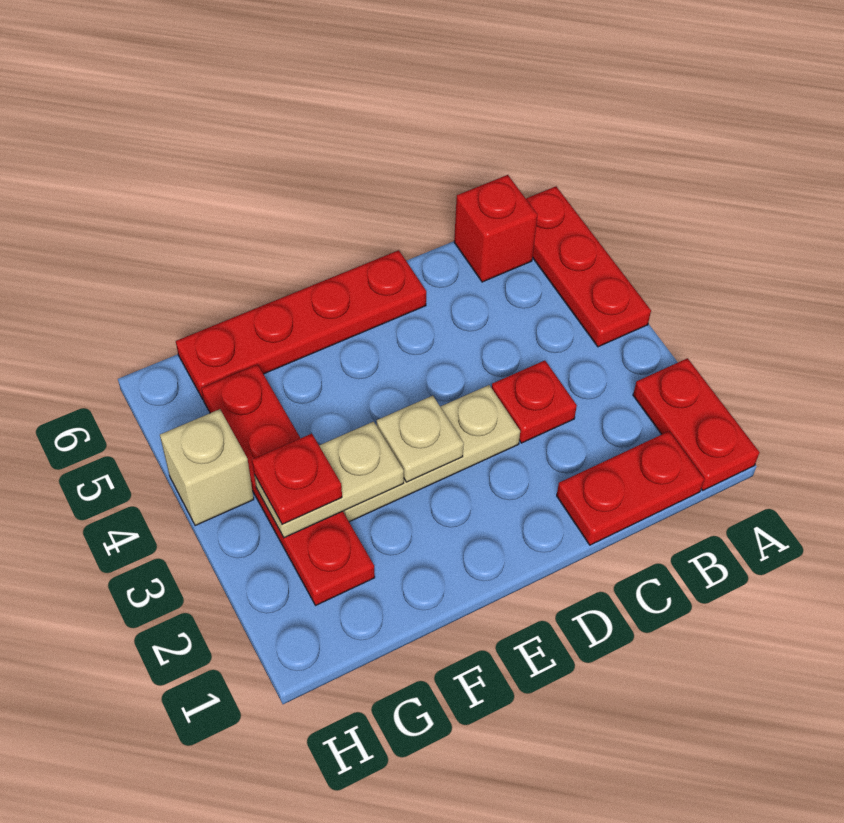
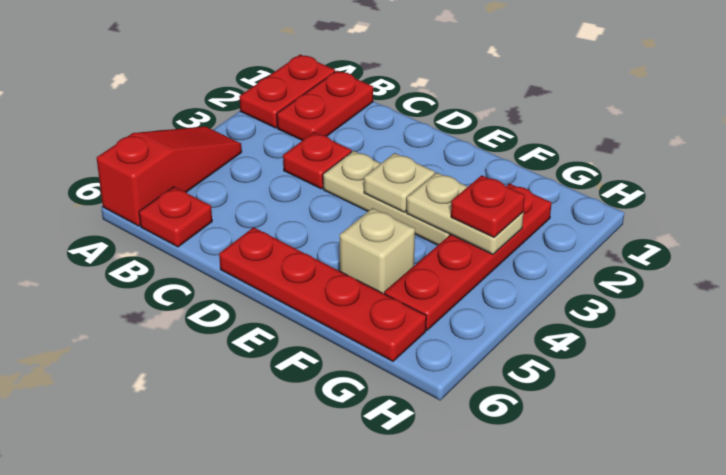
red plate A4:A6 level 1 -> red slope A4:A6 level 1 top 6
red plate B1:C1 level 1 -> red plate B1:B2 level 1
red brick B6 level 1 -> red plate B6 level 1
tan brick H4 level 1 -> tan brick F5 level 1

